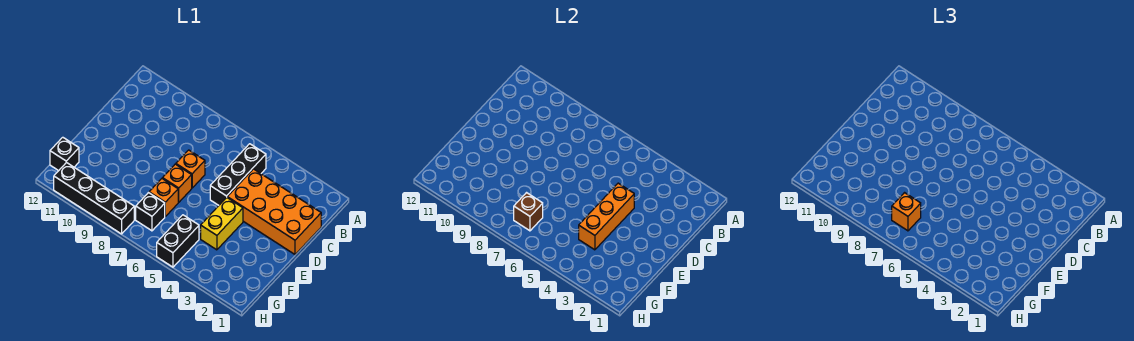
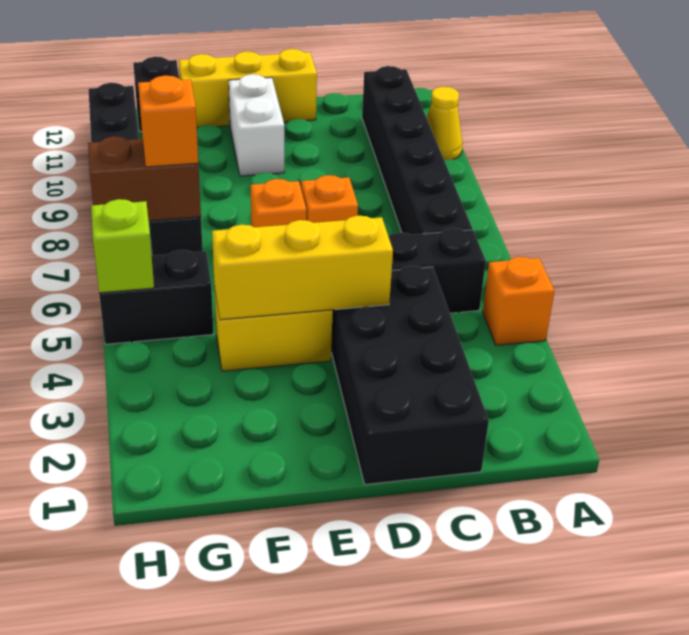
none -> yellow cone A10 level 1
none -> black brick B6:B11 level 1
orange brick C1:D4 level 1 -> black brick C1:D4 level 1
orange brick D4:F4 level 2 -> yellow brick D4:F4 level 2
none -> yellow brick D12:F12 level 1
none -> white brick E10:E11 level 1
orange brick F7 level 1 -> orange brick A4 level 1
brown brick G7 level 2 -> brown brick G7:H7 level 2
none -> lime brick H5 level 2

